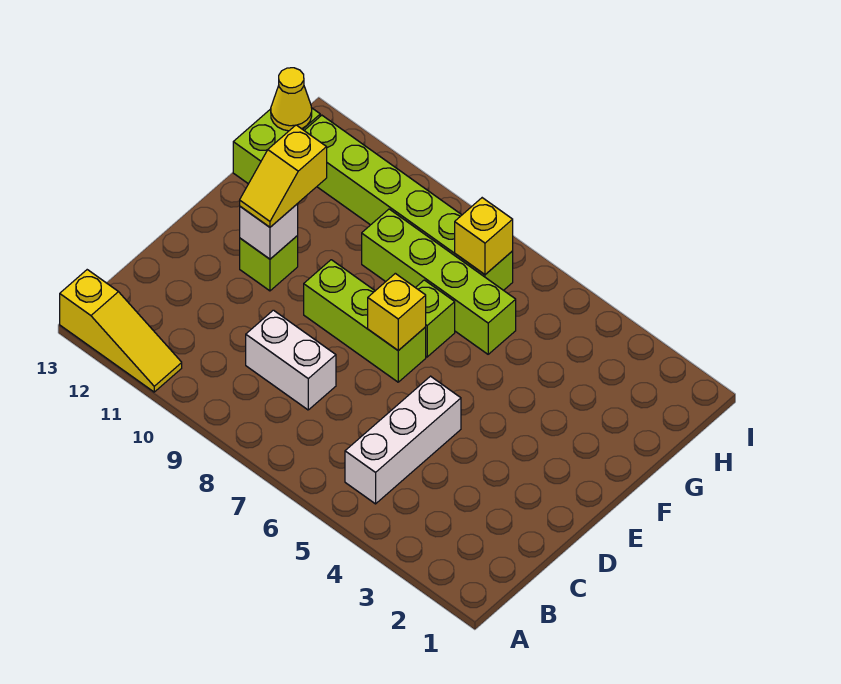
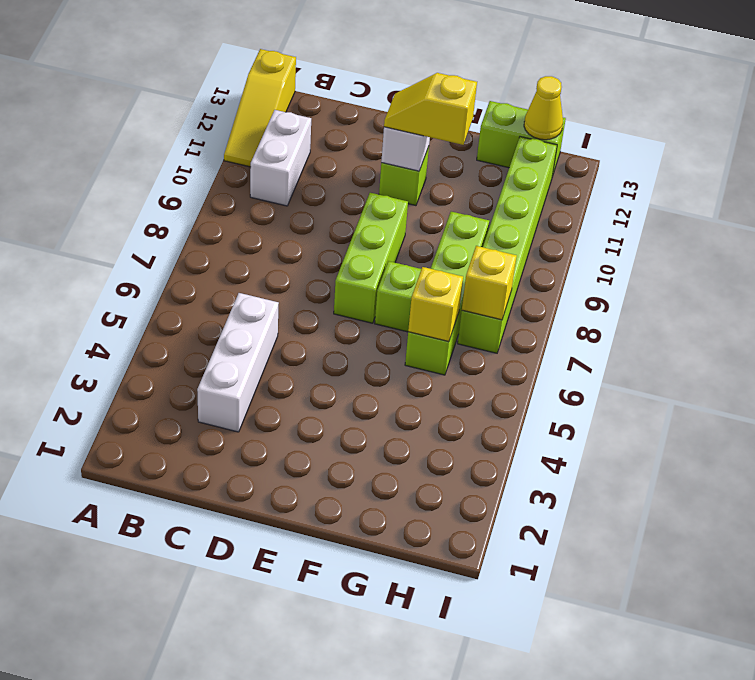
white brick B5:D5 level 1 -> white brick C3:C5 level 1
white brick C8:C9 level 1 -> white brick B10:B11 level 1
yellow brick E7 level 2 -> yellow brick G6 level 2

